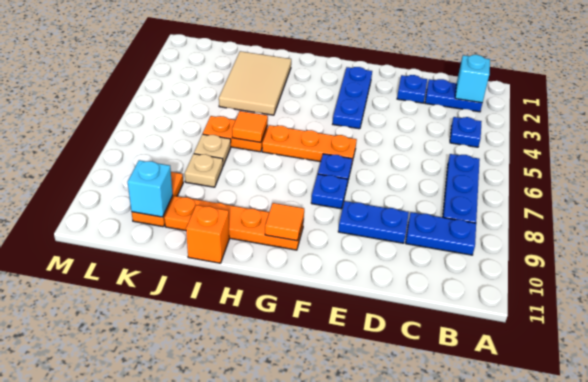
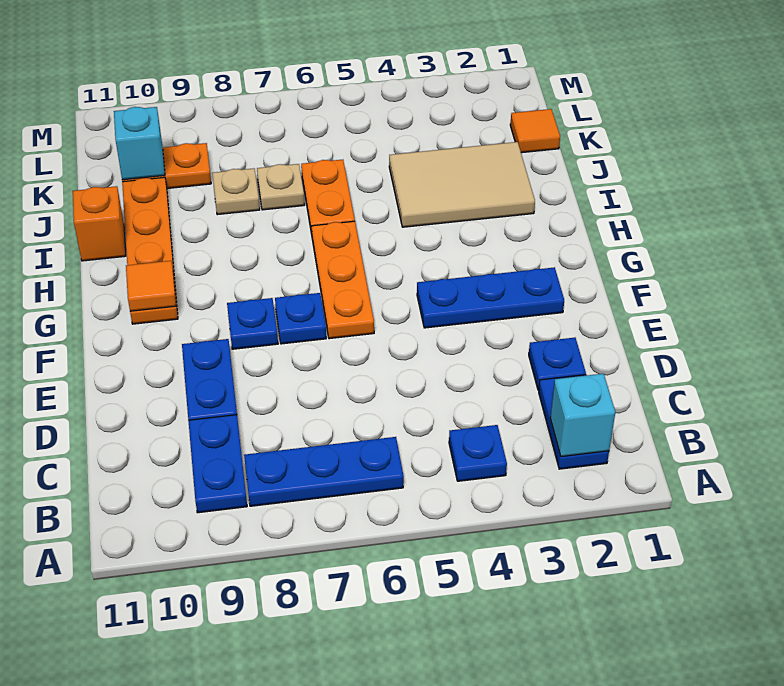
orange tile I6 level 2 -> orange tile K1 level 1

